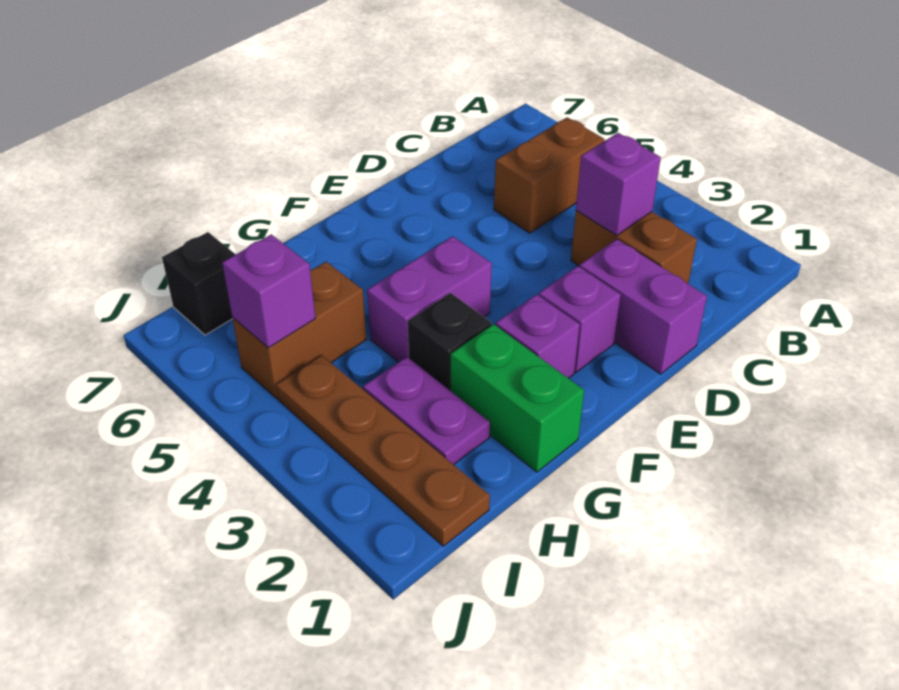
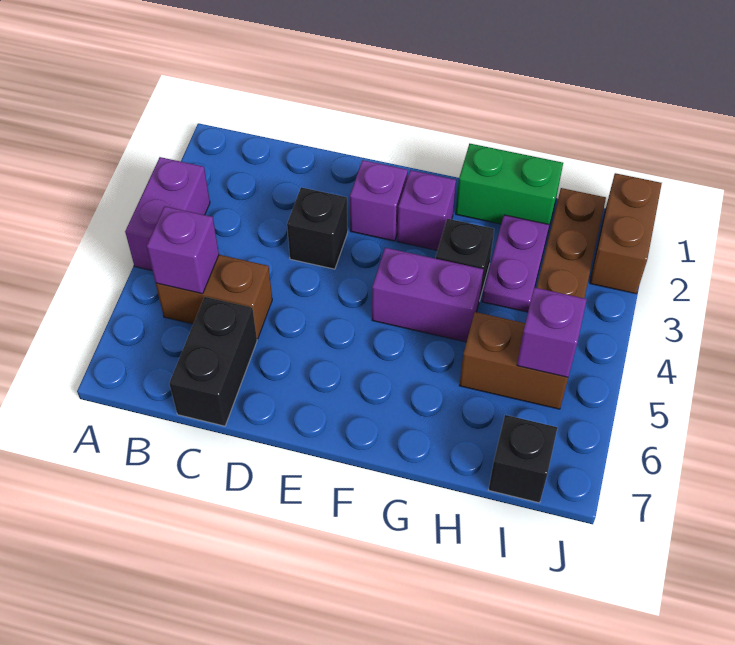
brown brick C2:C3 level 1 -> brown brick J1:J2 level 1
purple brick C3 level 2 -> purple brick B5 level 2
none -> black brick C6:C7 level 1
purple brick D1:D2 level 1 -> purple brick A3:A4 level 1
none -> black brick D3 level 1
green brick G1:G2 level 1 -> green brick G1:H1 level 1

